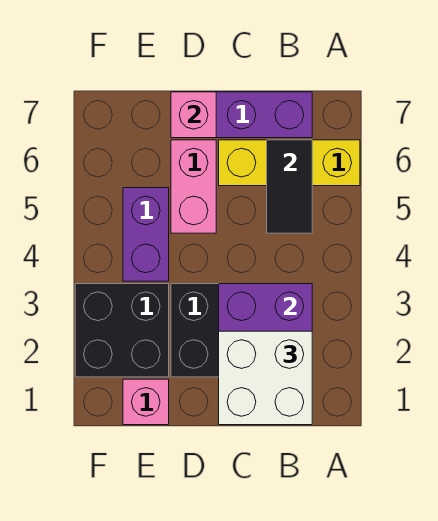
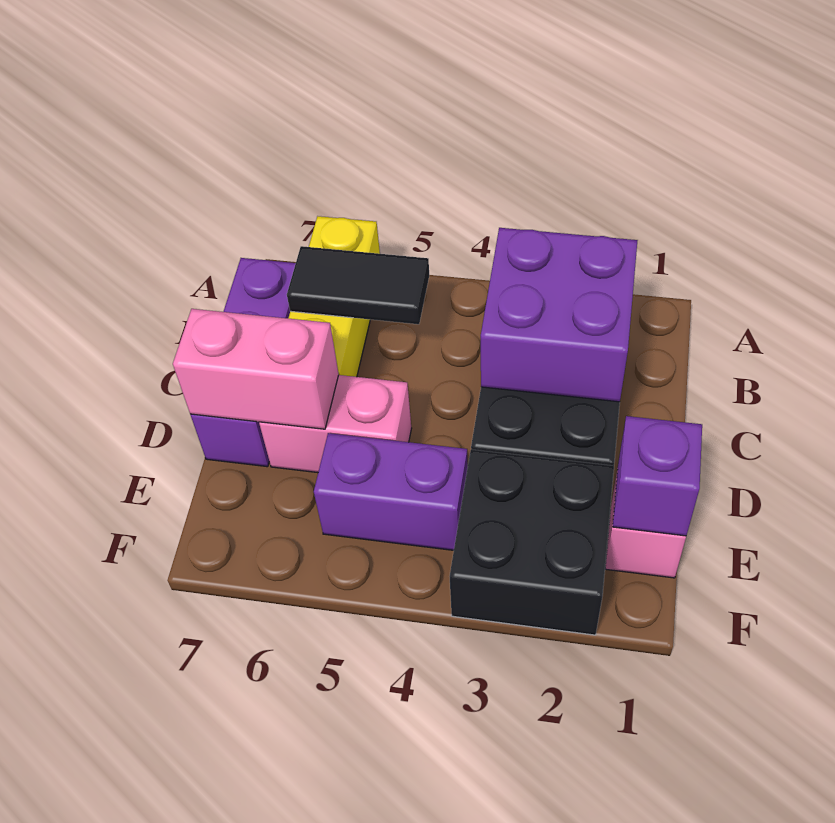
white brick B1:C2 level 3 -> none
pink brick D7 level 2 -> pink brick D6:D7 level 2
none -> purple brick E1 level 2

